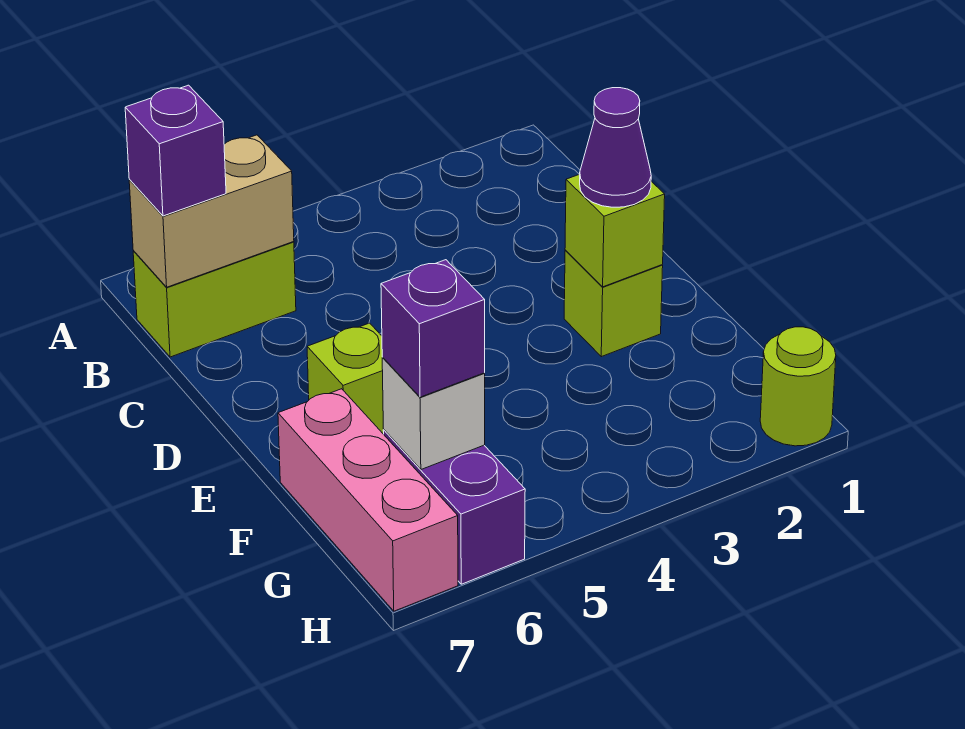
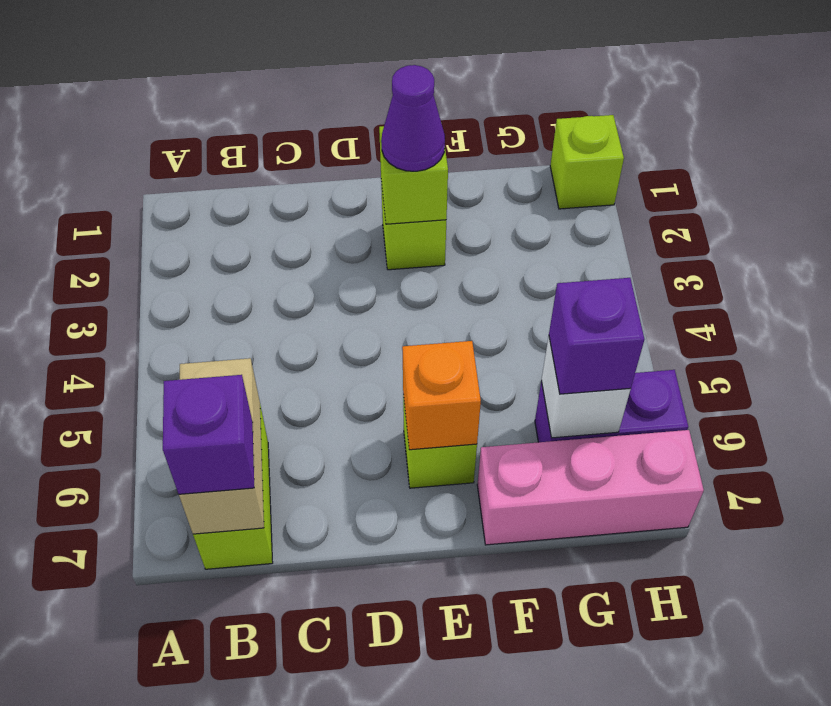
none -> orange brick E6 level 2
lime round brick H1 level 1 -> lime brick H1 level 1

